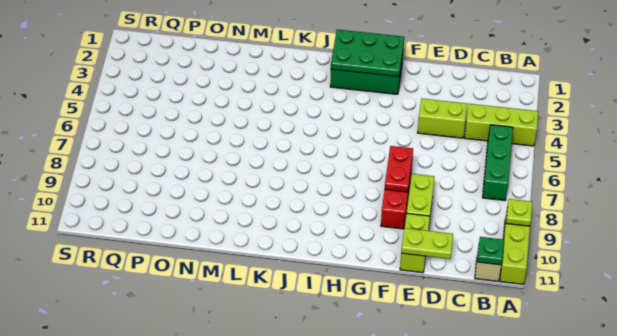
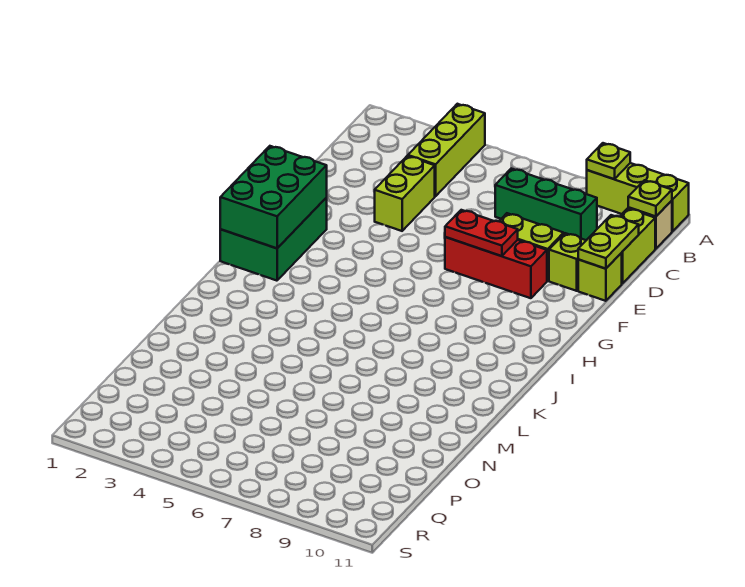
green brick B5:B7 level 1 -> green brick C7:C9 level 1
green plate B11 level 2 -> lime plate B11 level 2
none -> lime brick C11:D11 level 1
green plate G1:I2 level 2 -> green brick G1:I2 level 2

